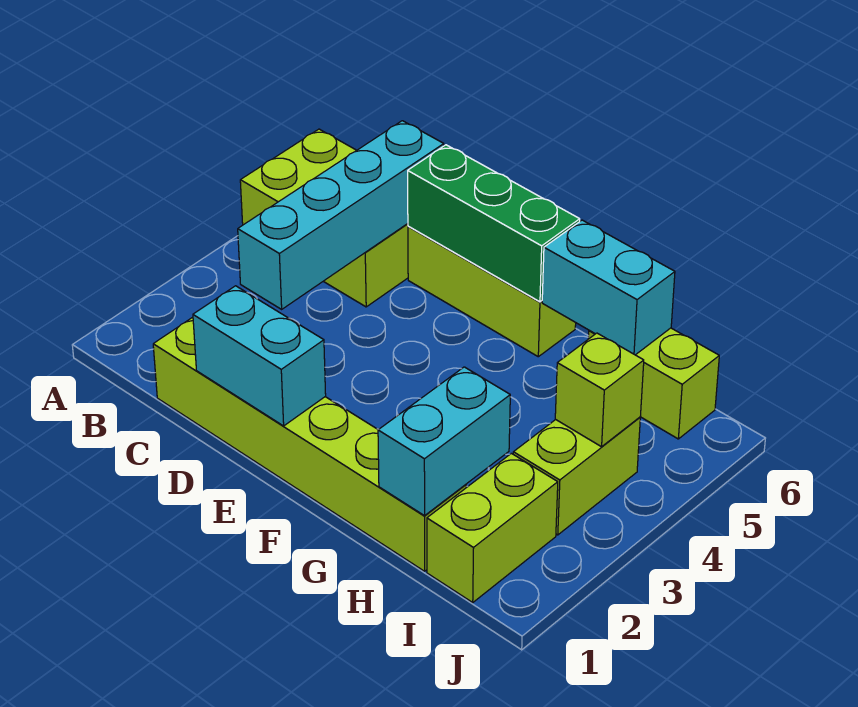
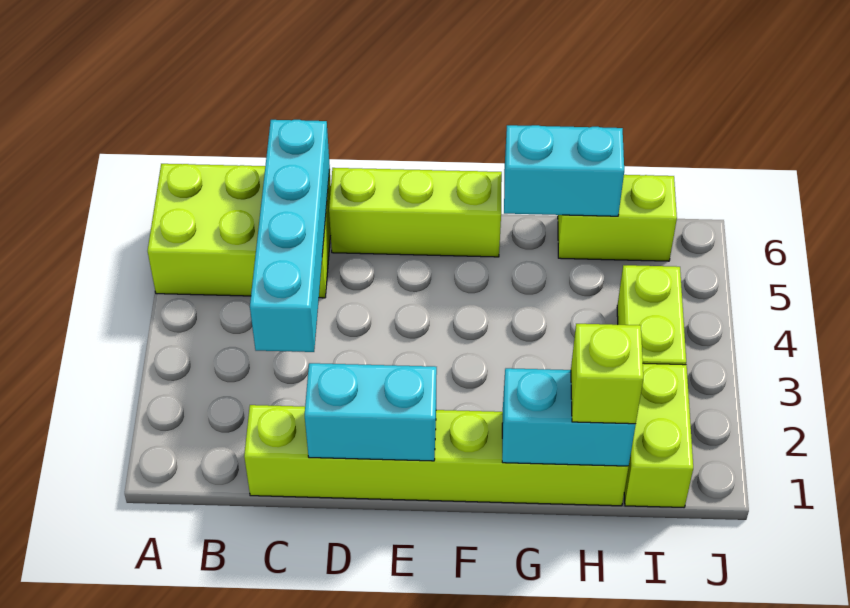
green brick D6:F6 level 2 -> none
cyan brick H1:H2 level 2 -> cyan brick G1:H1 level 2
lime brick I4 level 2 -> lime brick H1 level 3

